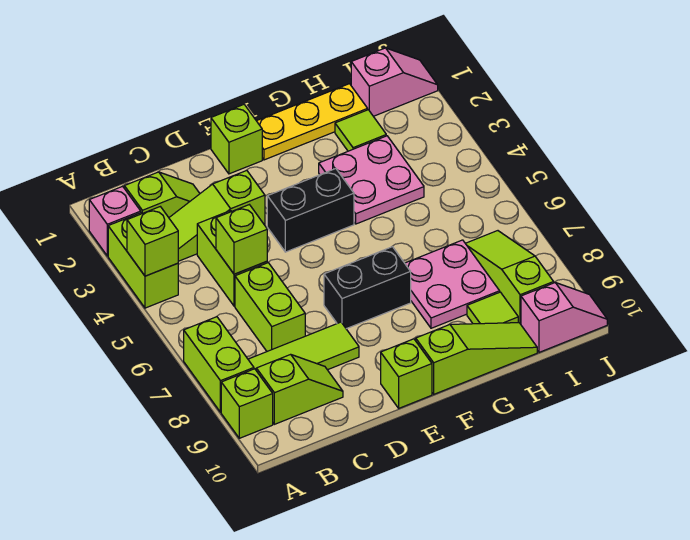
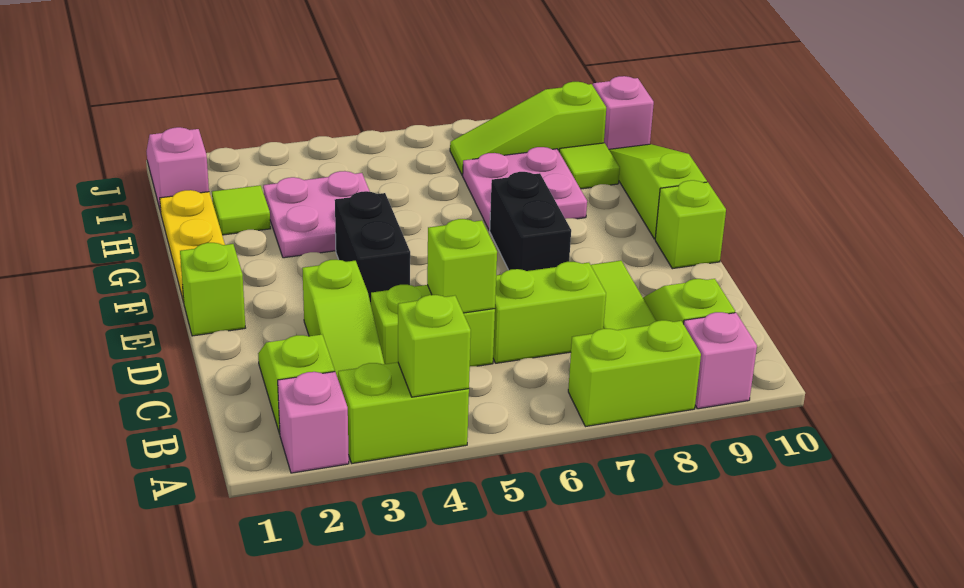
lime brick A9 level 1 -> pink brick A9 level 1

